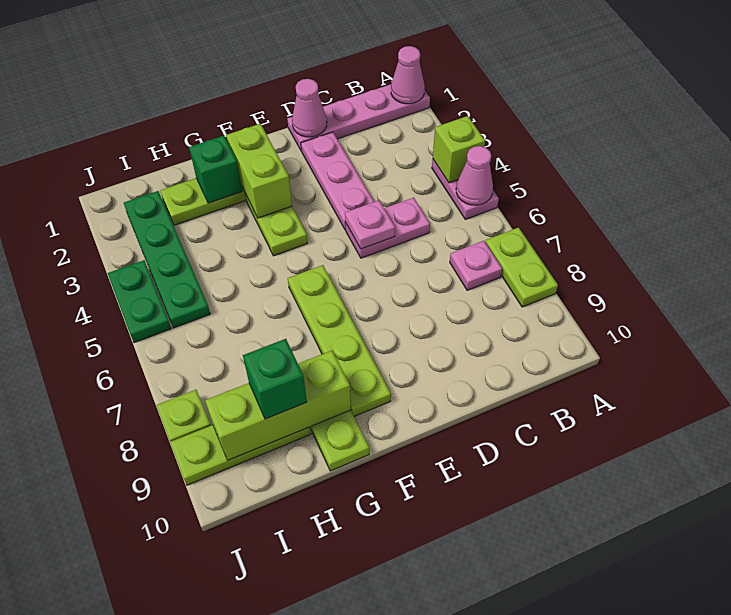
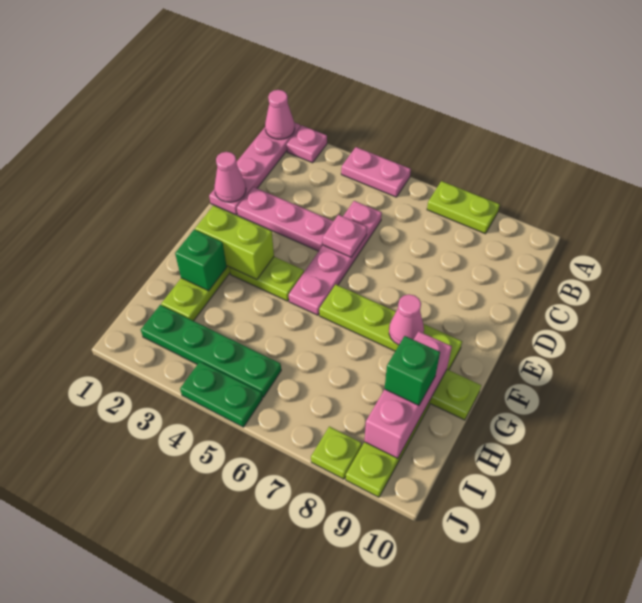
lime brick A4 level 2 -> none
pink cone A5 level 2 -> pink cone F8 level 2
pink plate B7 level 1 -> pink plate A2 level 1
pink plate C5:D5 level 1 -> pink plate C5:F5 level 1
lime brick G9:I9 level 2 -> pink brick G9:I9 level 2

